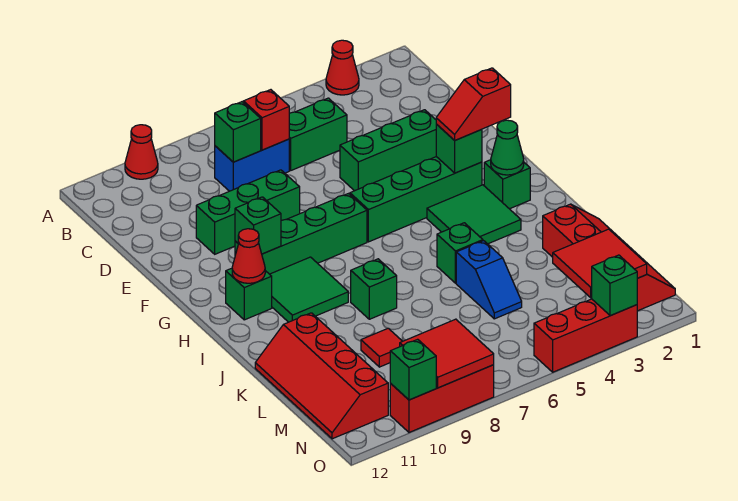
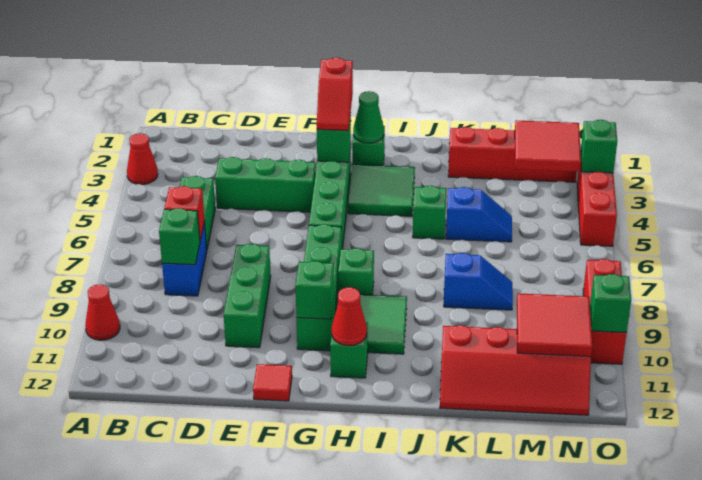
green brick E3:E5 level 1 -> green brick D4:F4 level 1
green brick J8 level 1 -> green brick H8 level 1
none -> blue slope K8:L8 level 1 top K
red tile L9 level 1 -> red tile F12 level 1
red tile N8:O9 level 2 -> red tile M10:N11 level 2

